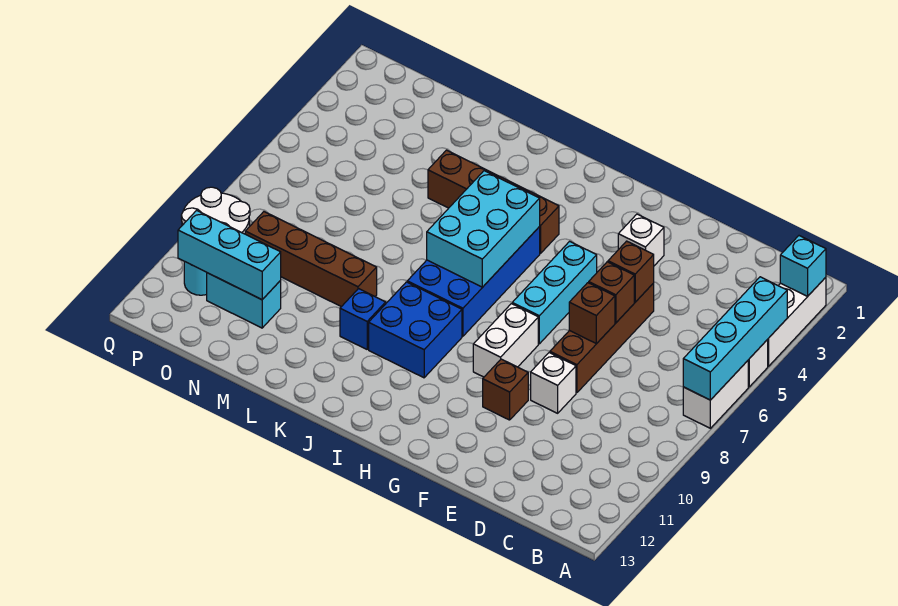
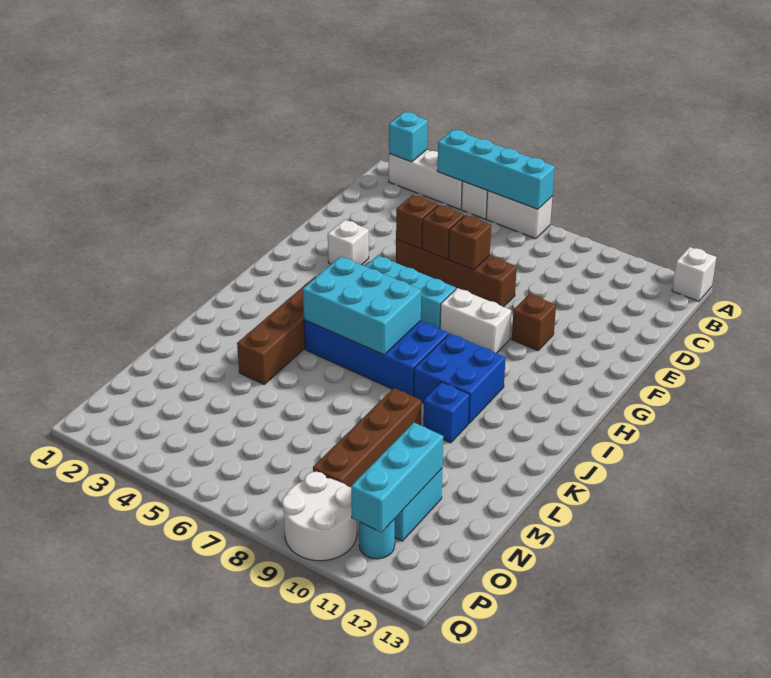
white brick E9 level 1 -> white brick A13 level 1

